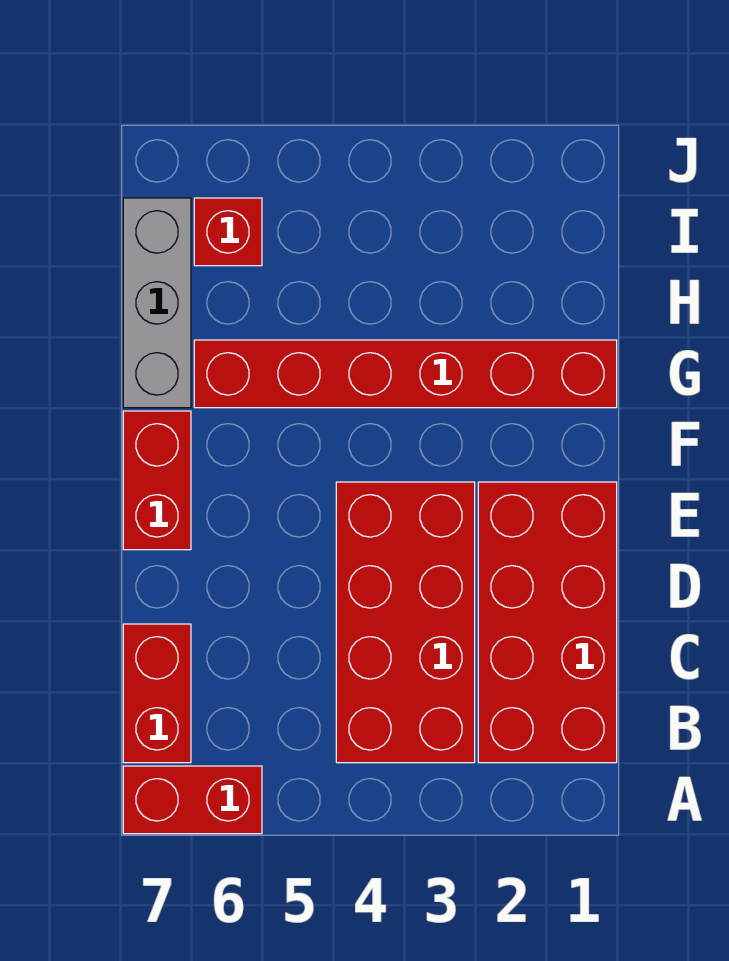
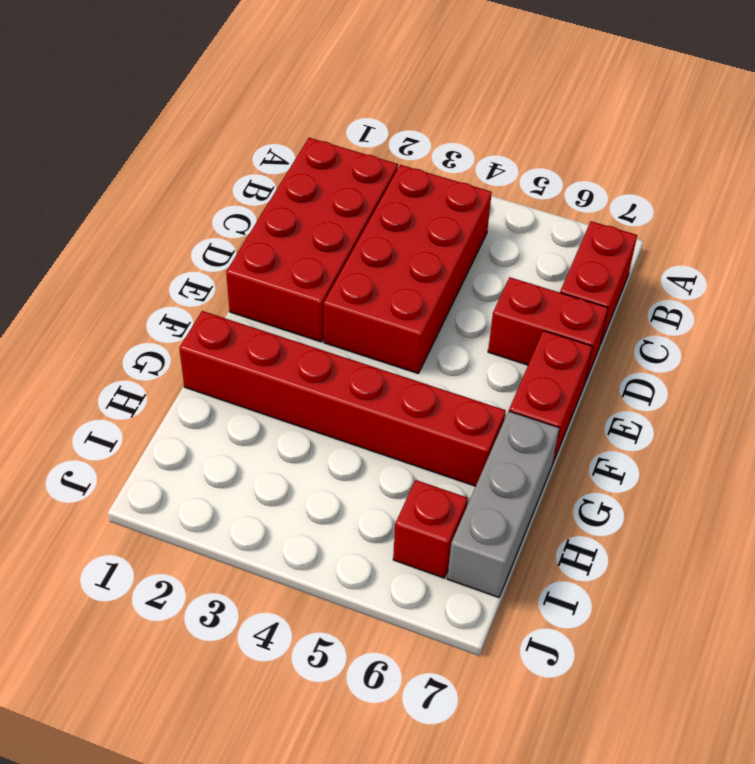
red brick A6:A7 level 1 -> red brick D6:D7 level 1

